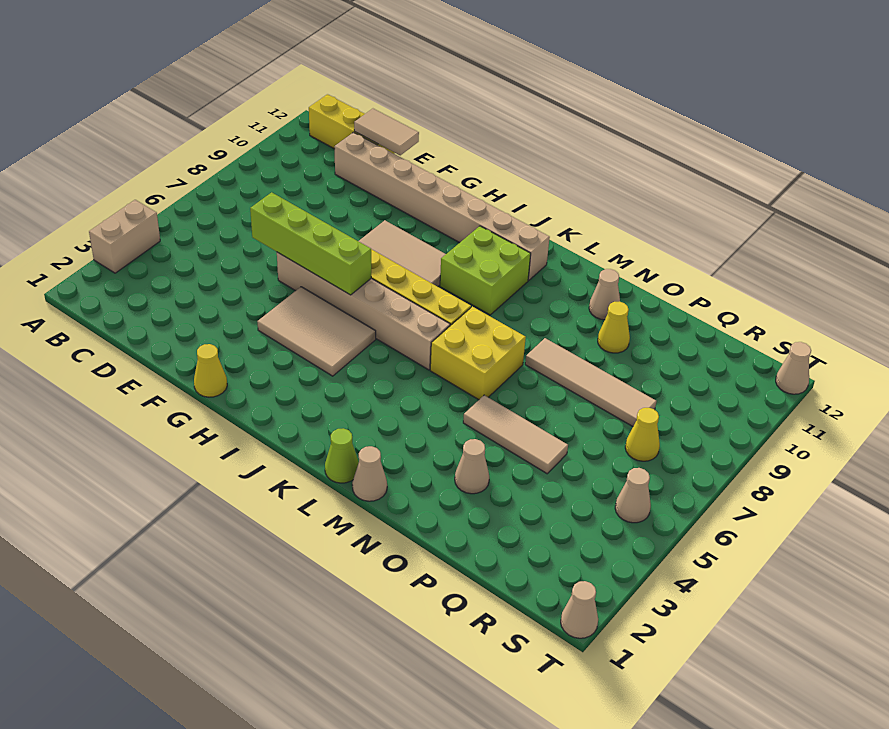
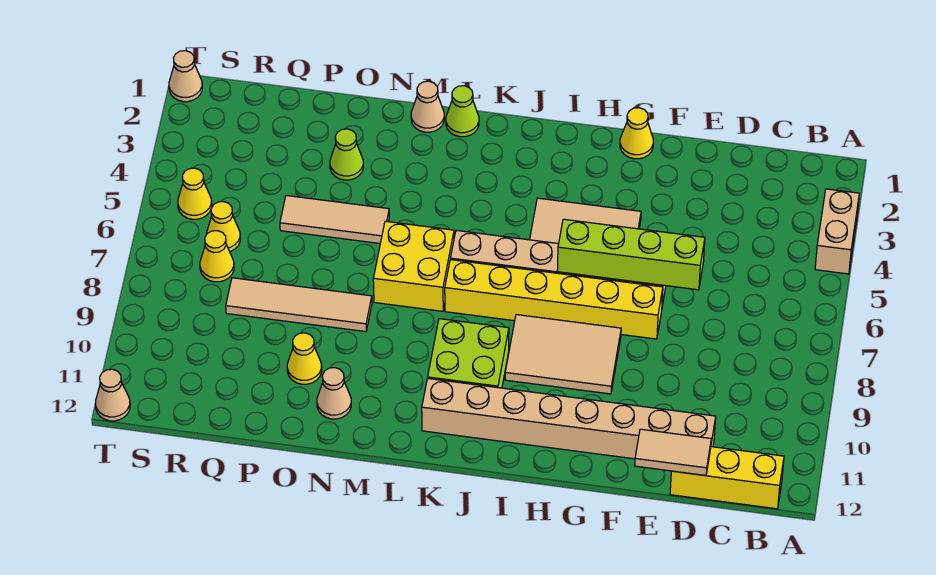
tan cone O3 level 1 -> lime cone O3 level 1
none -> yellow cone R6 level 1
tan cone S5 level 1 -> yellow cone S5 level 1

